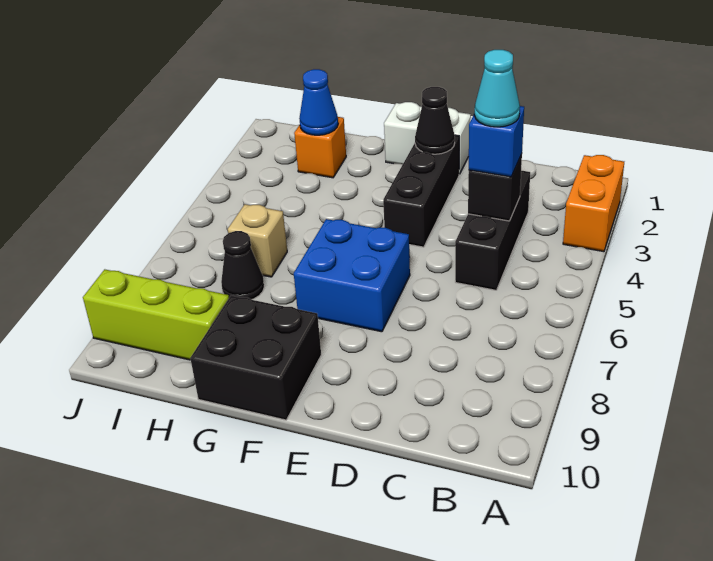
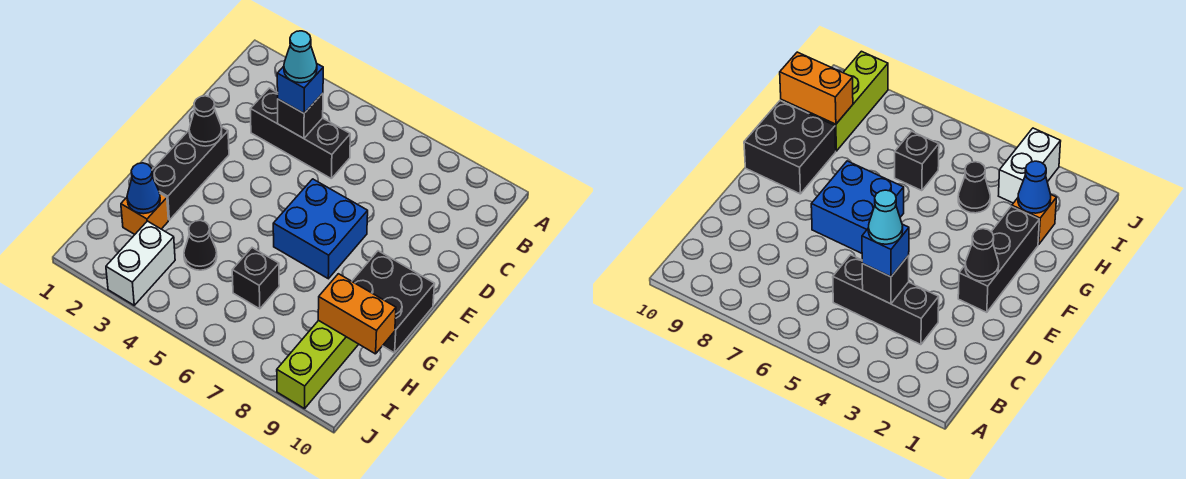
orange brick A2:A3 level 1 -> orange brick H9:H10 level 2
white brick E1:F1 level 1 -> white brick I3:J3 level 1
black brick E2:E4 level 1 -> black brick E2:G2 level 1
tan brick H6 level 1 -> black brick H6 level 1
black cone H7 level 1 -> black cone H4 level 1

